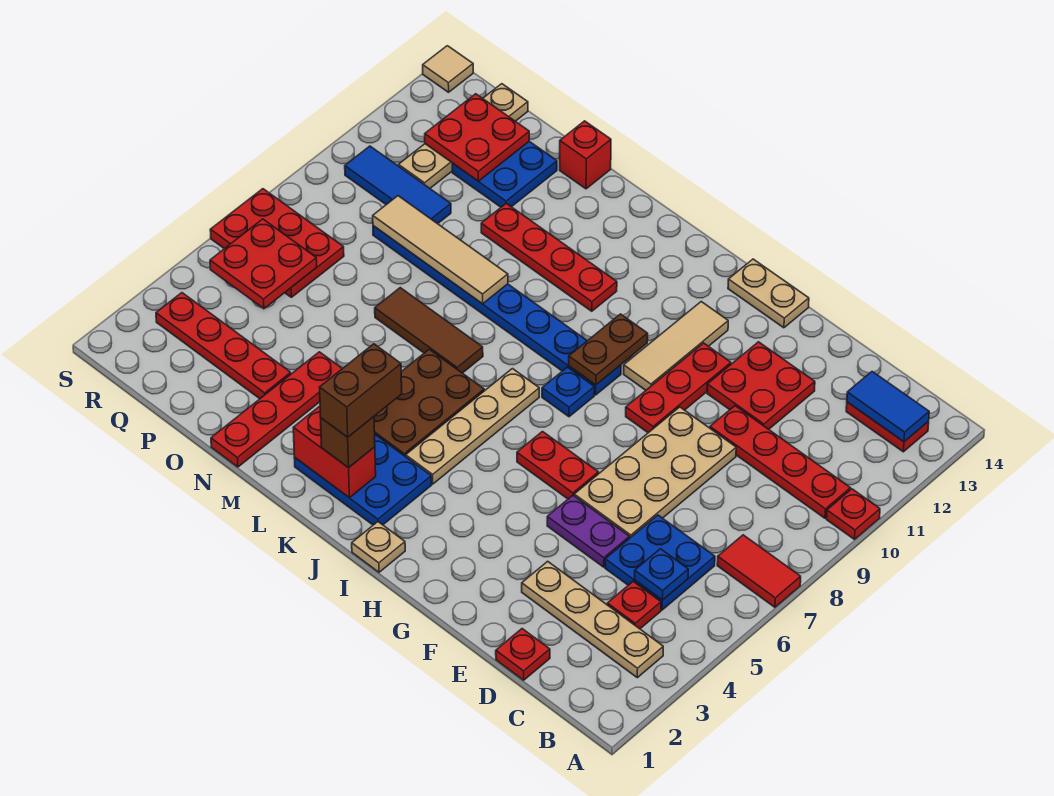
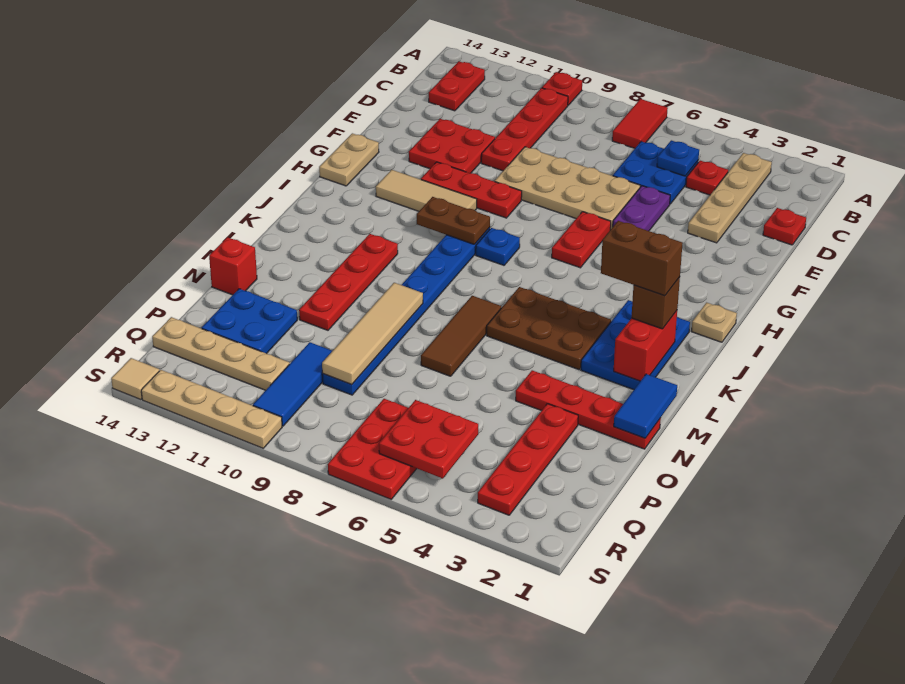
blue tile B13:C13 level 2 -> blue tile M1:N1 level 2
tan plate J4:J7 level 1 -> tan plate S10:S13 level 1
red plate P12:Q13 level 2 -> none

